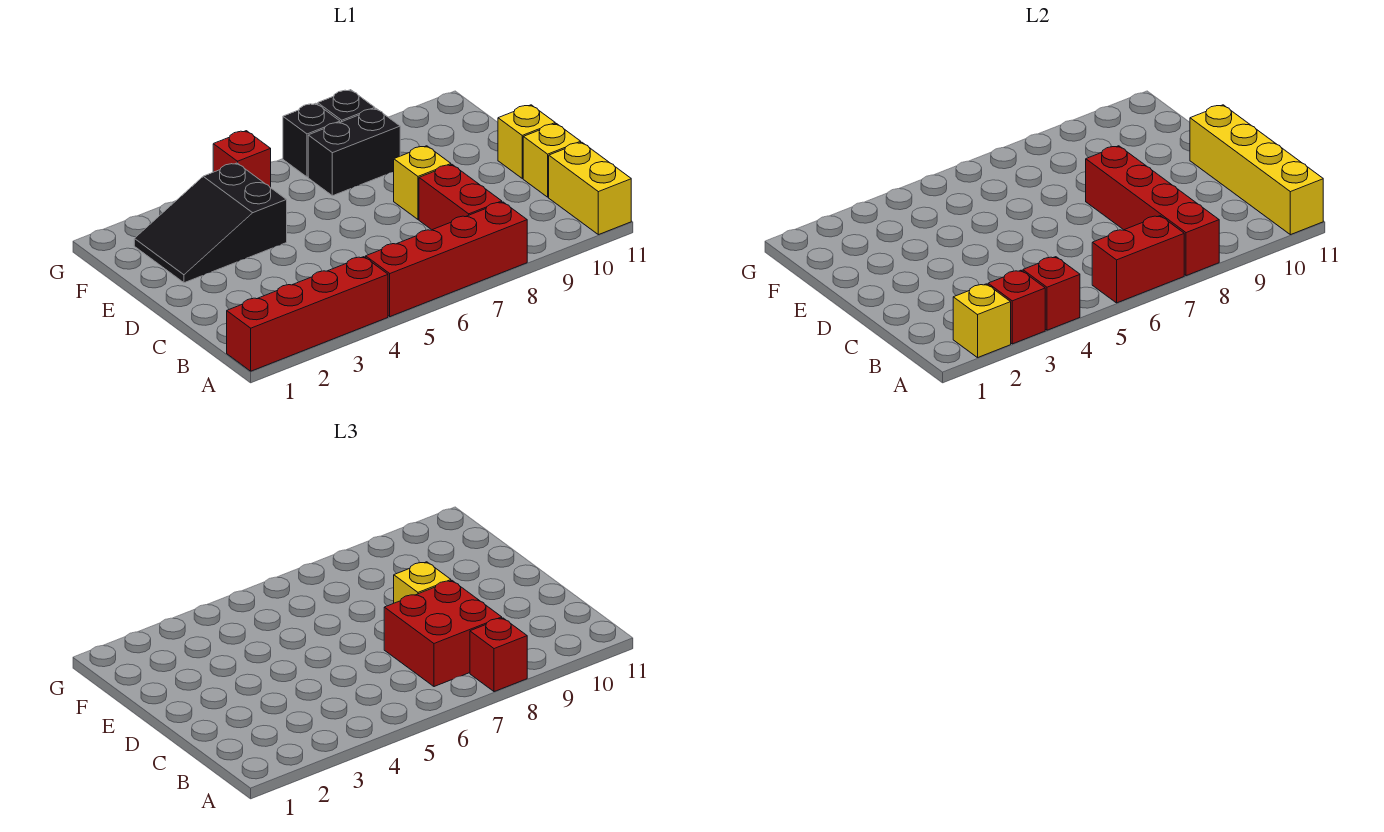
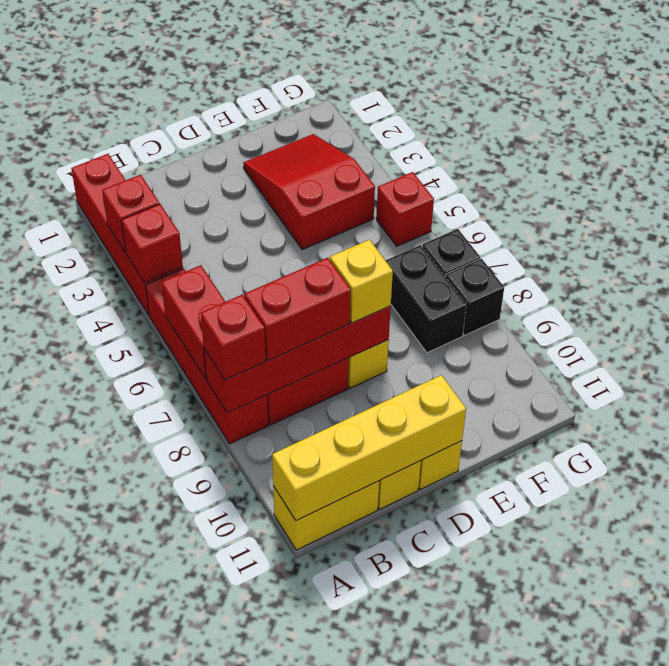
yellow brick A2 level 2 -> none
red brick B7:C8 level 3 -> red brick B8:C8 level 3
black slope E2:F4 level 1 top 4 -> red slope E2:F4 level 1 top 4

